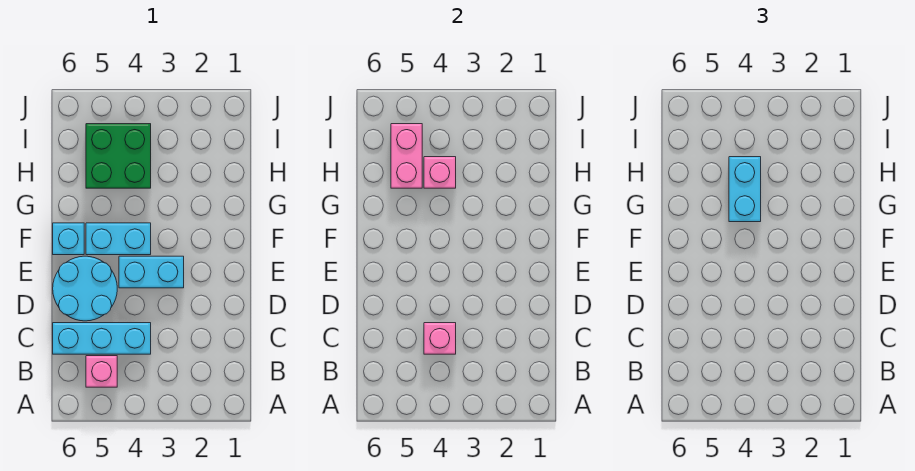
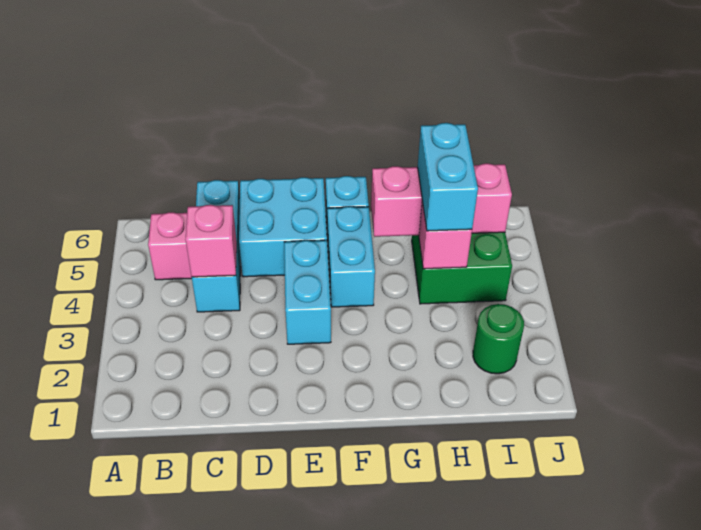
cyan round brick D5:E6 level 1 -> cyan brick D5:E6 level 1
cyan brick G4:H4 level 3 -> cyan brick H4:H5 level 3
pink brick H5:I5 level 2 -> pink brick G5:I5 level 2
none -> green round brick I2 level 1

